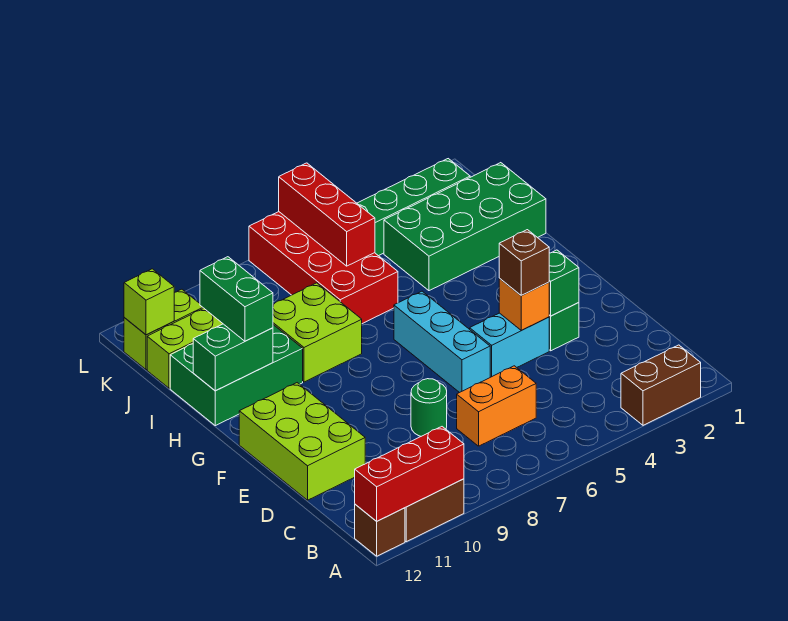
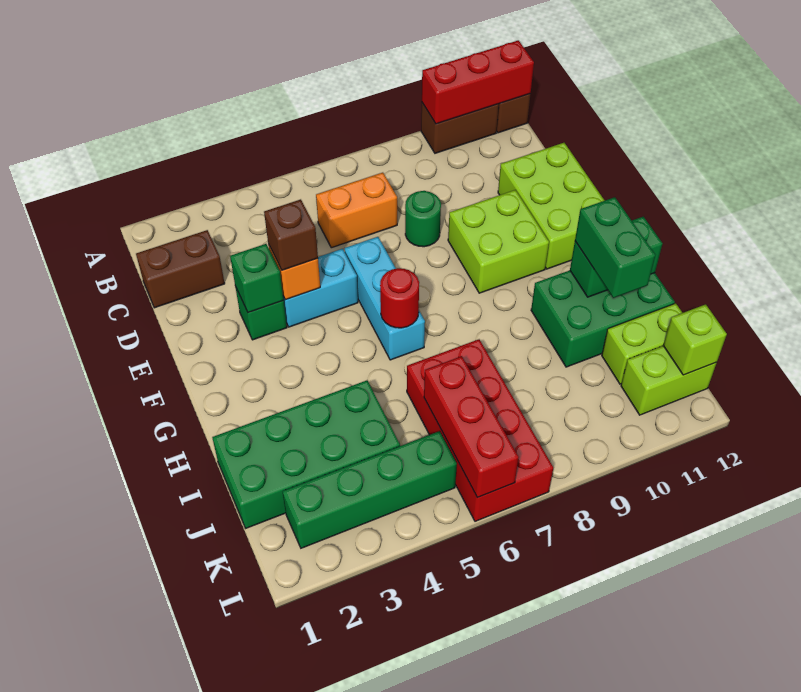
brown brick A2:A3 level 1 -> brown brick C1:C2 level 1
none -> red round brick G6 level 2
lime brick H8:I9 level 1 -> lime brick E9:F10 level 1

